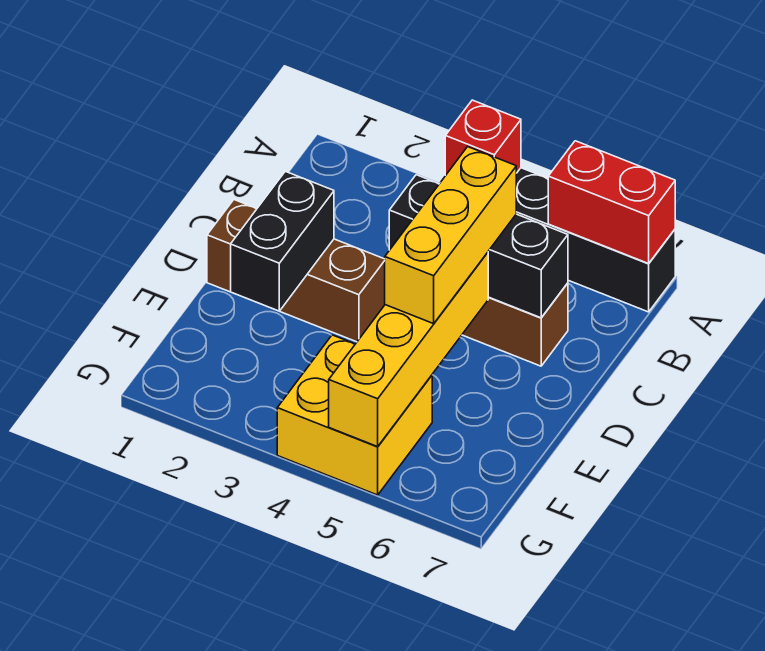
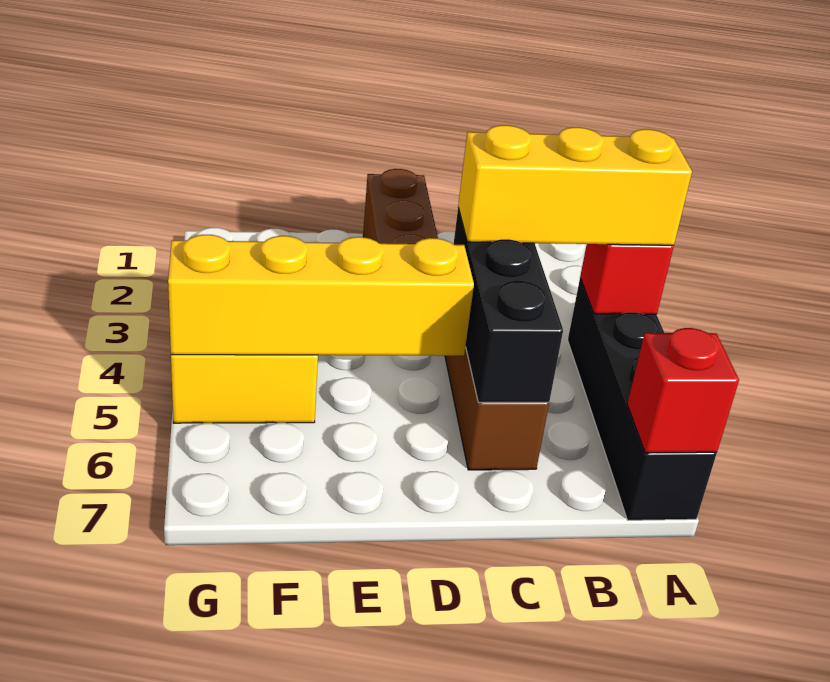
red brick A6:A7 level 2 -> red brick A7 level 2
yellow brick C5:E5 level 3 -> yellow brick A4:C4 level 3
black brick D2:E2 level 2 -> none

